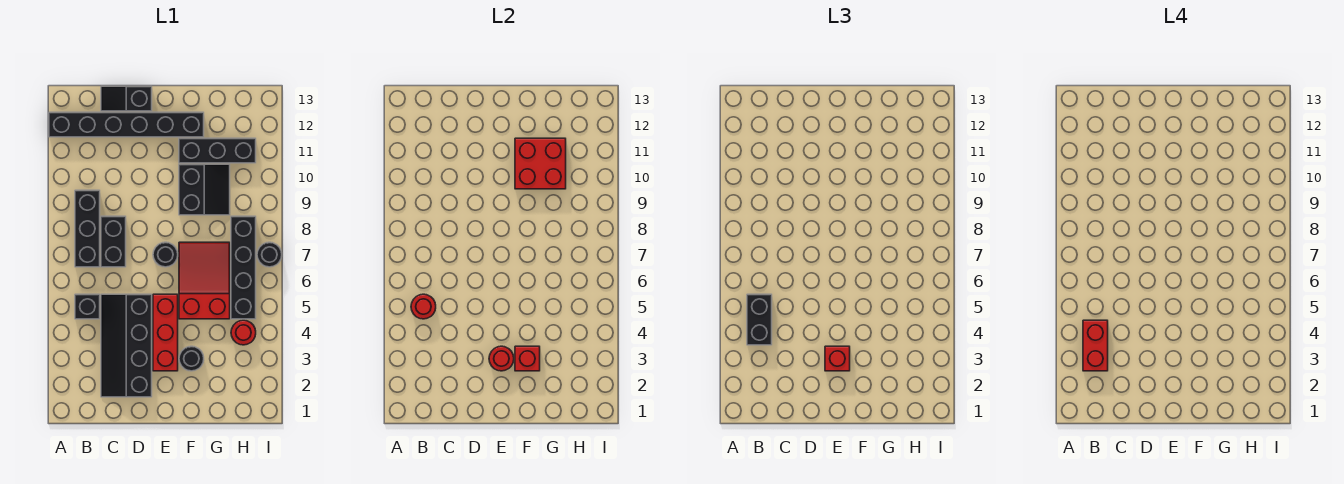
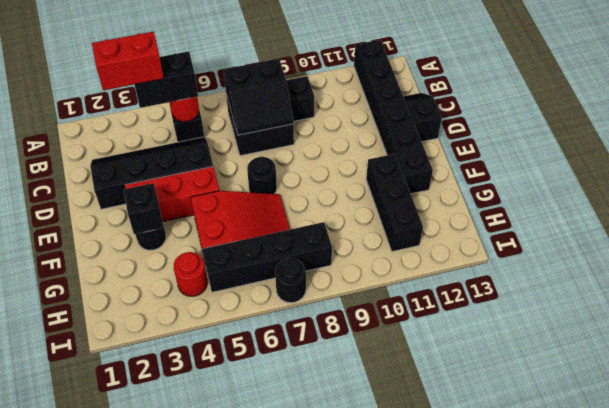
red round brick E3 level 2 -> none
red brick E3 level 3 -> none
red brick F3 level 2 -> black brick F3 level 2
black slope F9:G10 level 1 top F -> black slope B7:C8 level 2 top B
red brick F10:G11 level 2 -> none

